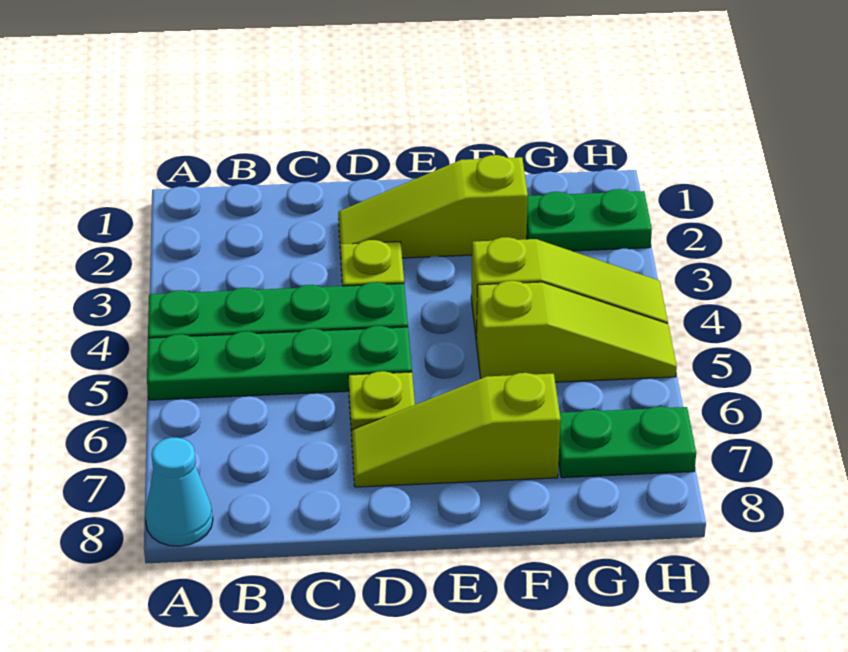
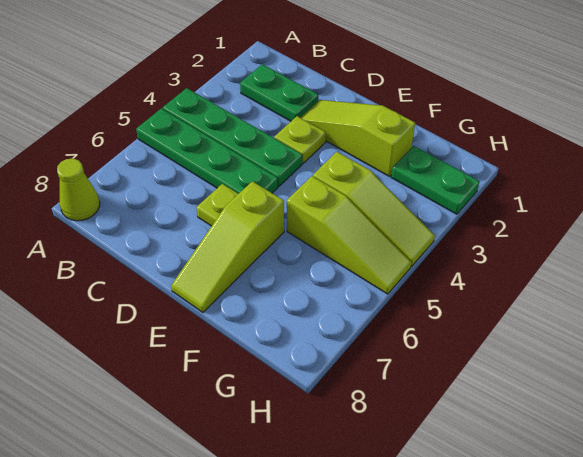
cyan cone A8 level 1 -> lime cone A8 level 1
lime slope D7:F7 level 1 top F -> lime slope E6:E8 level 1 top 6
green plate G7:H7 level 1 -> green plate B2:C2 level 1

